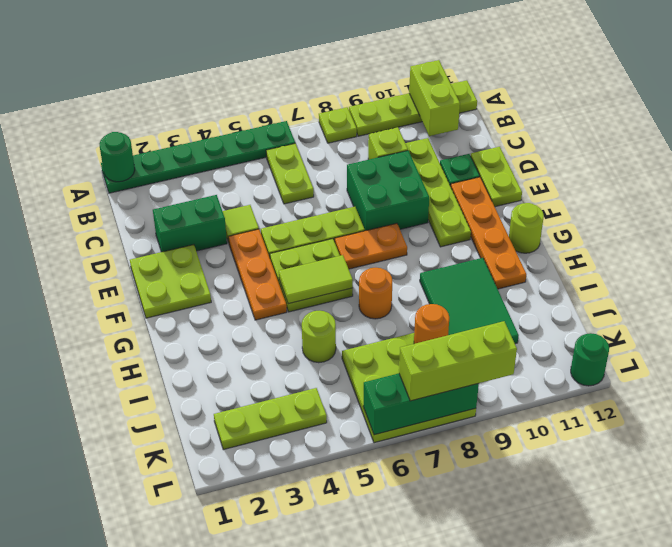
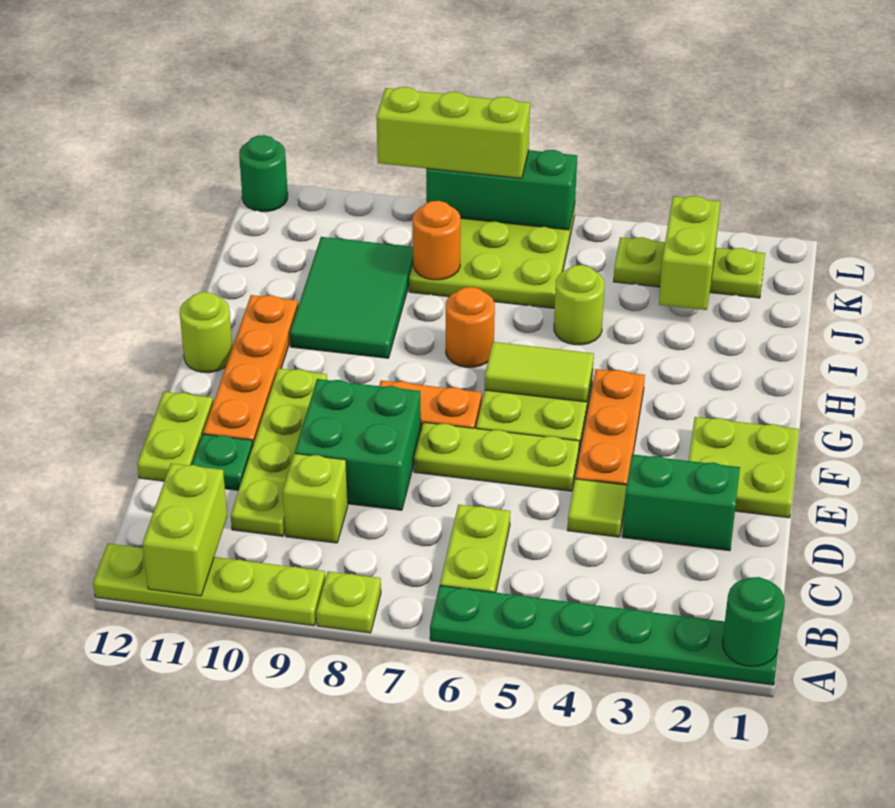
none -> lime brick J3:K3 level 2

